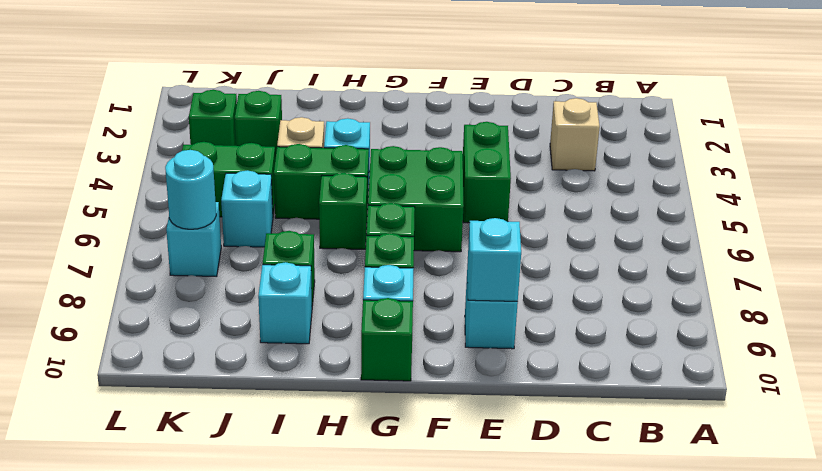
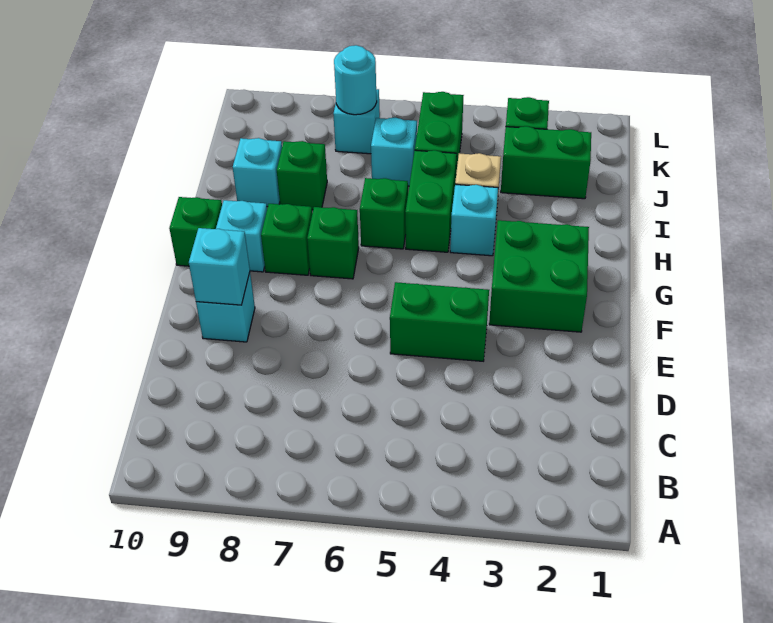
tan brick C3 level 1 -> none
green brick F5:G6 level 1 -> green brick F2:G3 level 1
green brick J3 level 1 -> green brick J2:J3 level 1

